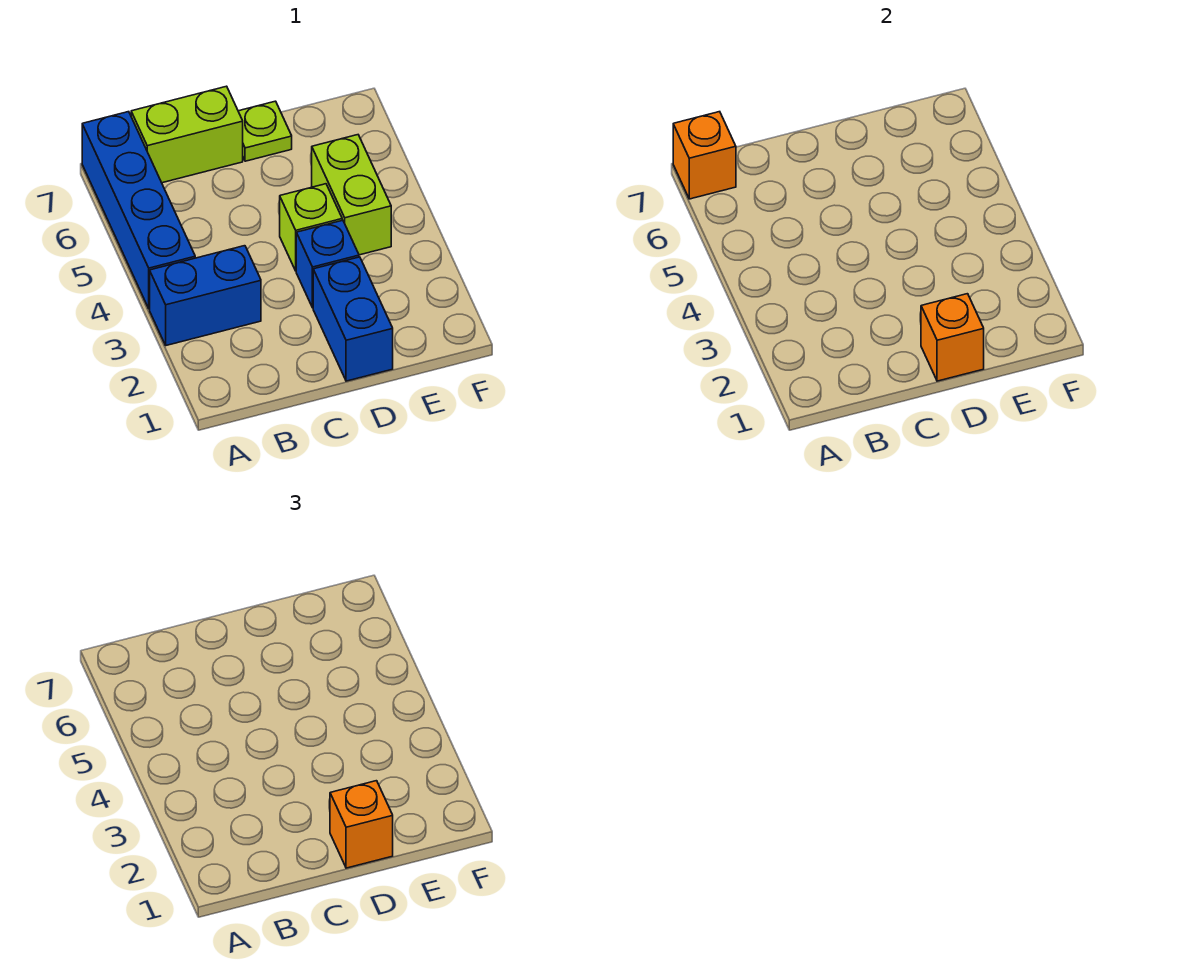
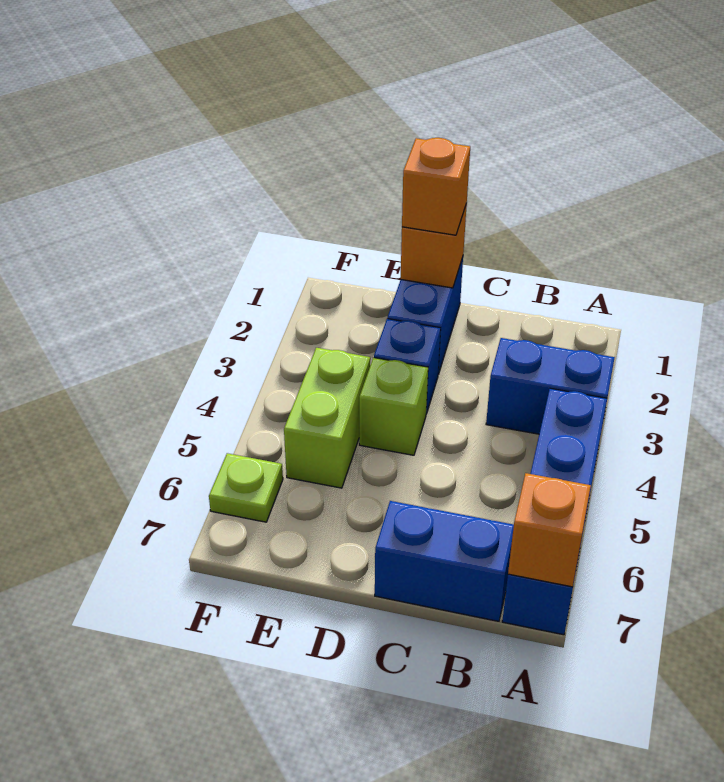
lime brick B7:C7 level 1 -> blue brick B7:C7 level 1
lime plate D7 level 1 -> lime plate F6 level 1

